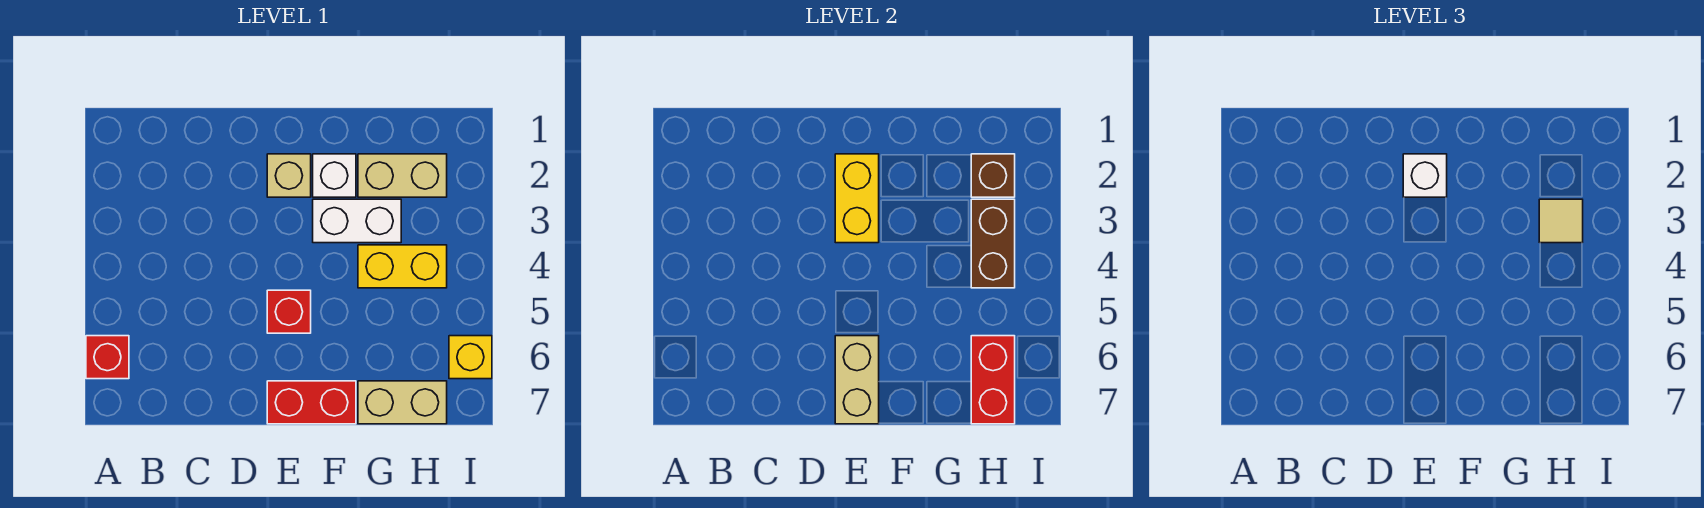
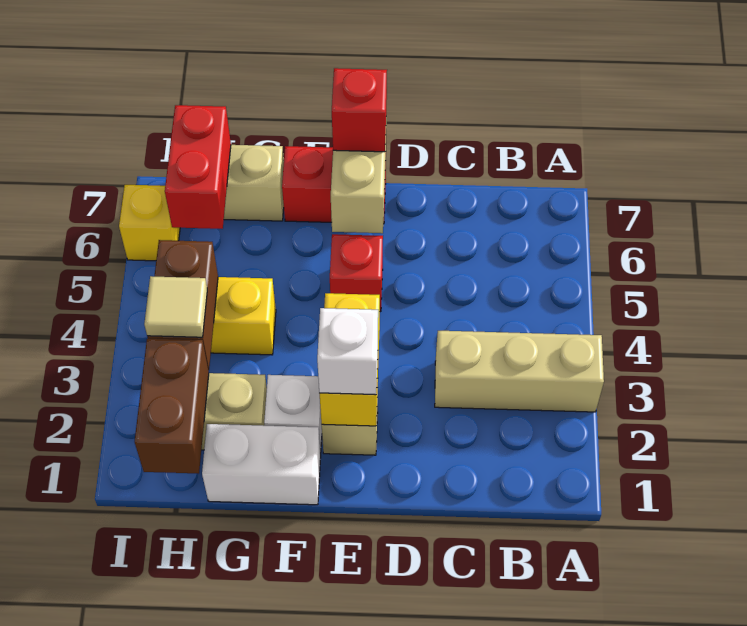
none -> tan brick A3:C3 level 1
red brick A6 level 1 -> red brick E7 level 3
white brick F3:G3 level 1 -> white brick F1:G1 level 1
brown brick H2 level 2 -> brown brick H1:H2 level 2

